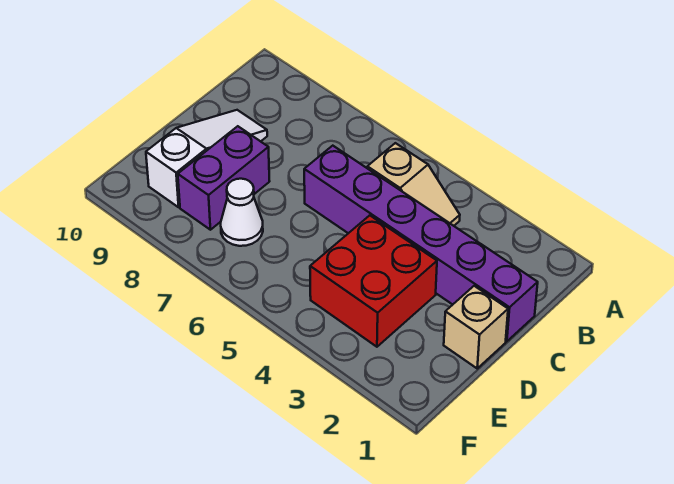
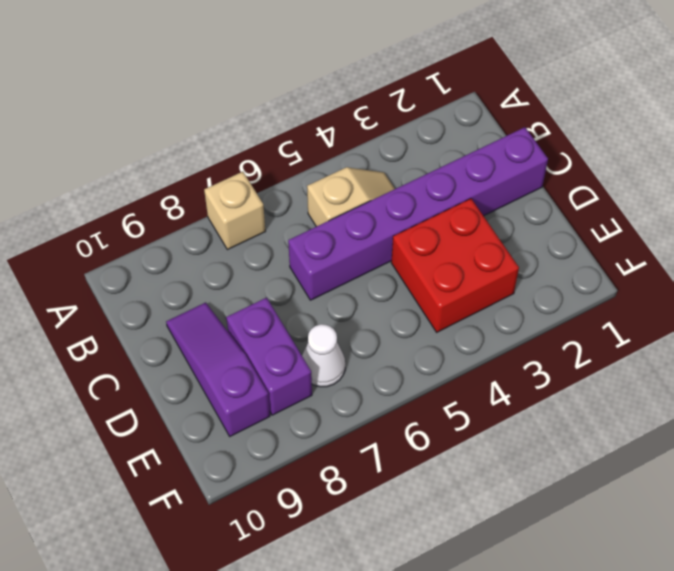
white slope C9:E9 level 1 top E -> purple slope C9:E9 level 1 top E
tan brick D1 level 1 -> tan brick A7 level 1

